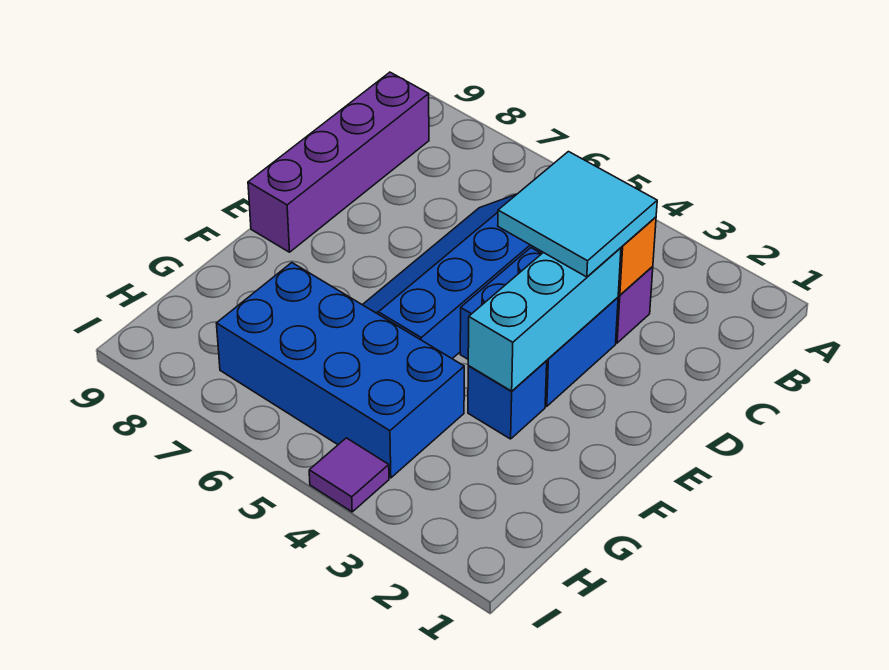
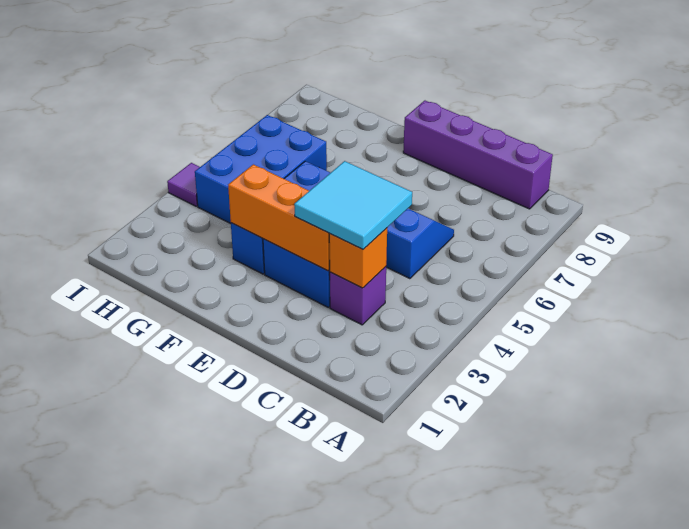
cyan brick D3:F3 level 2 -> orange brick D3:F3 level 2
blue brick G4:H7 level 1 -> blue brick G4:H6 level 1

